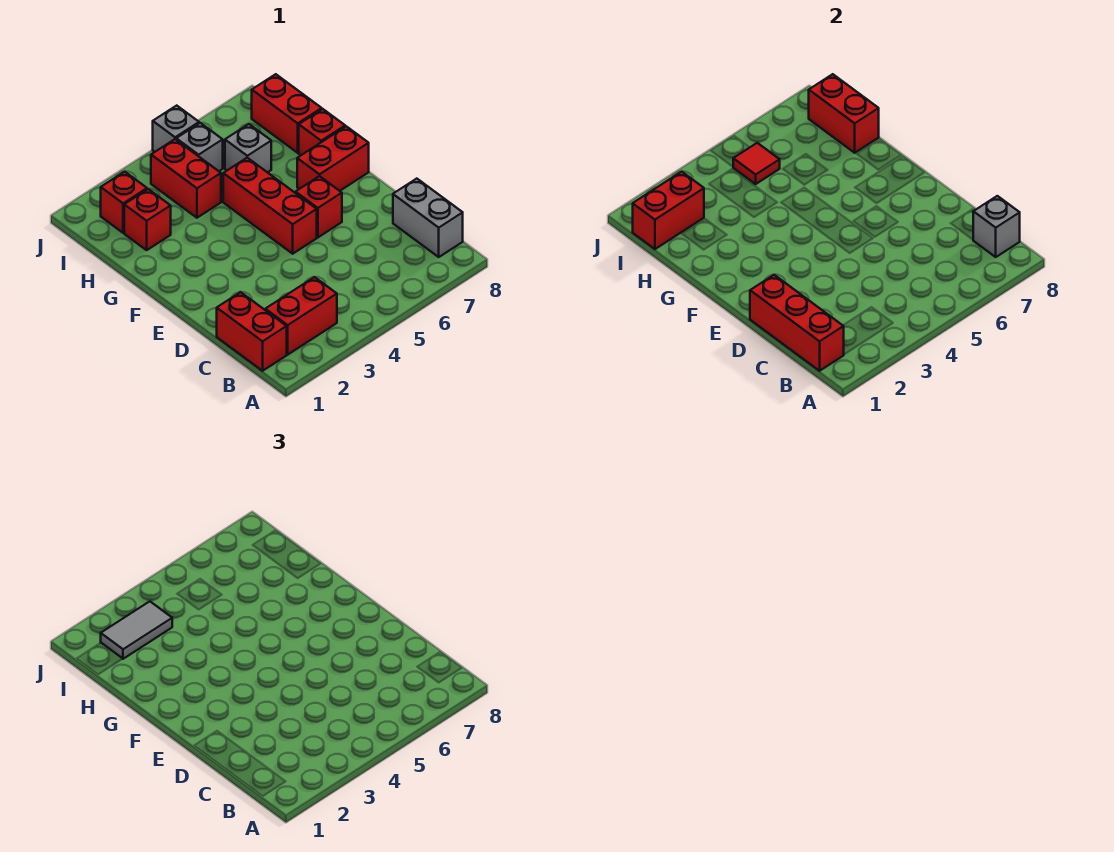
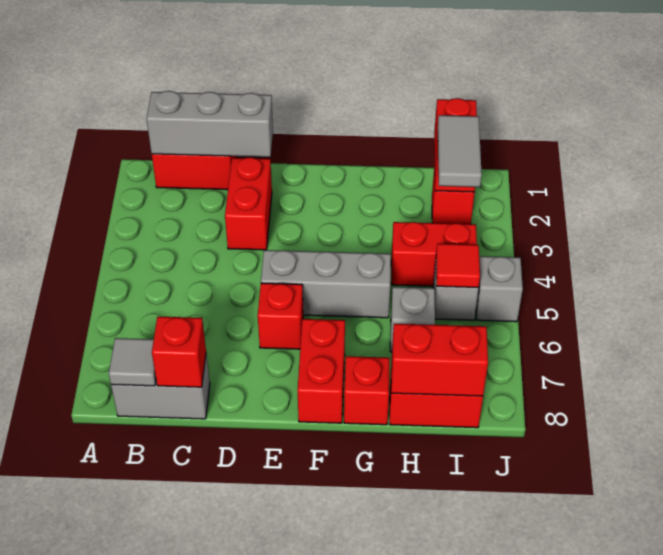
red brick B1:D1 level 2 -> grey brick B1:D1 level 2
red brick B2:B3 level 1 -> red brick D2:D3 level 1
grey brick B8 level 2 -> grey tile B8 level 2
red brick E5:G5 level 1 -> grey brick E5:G5 level 1
red brick H2 level 1 -> red brick C8 level 2

